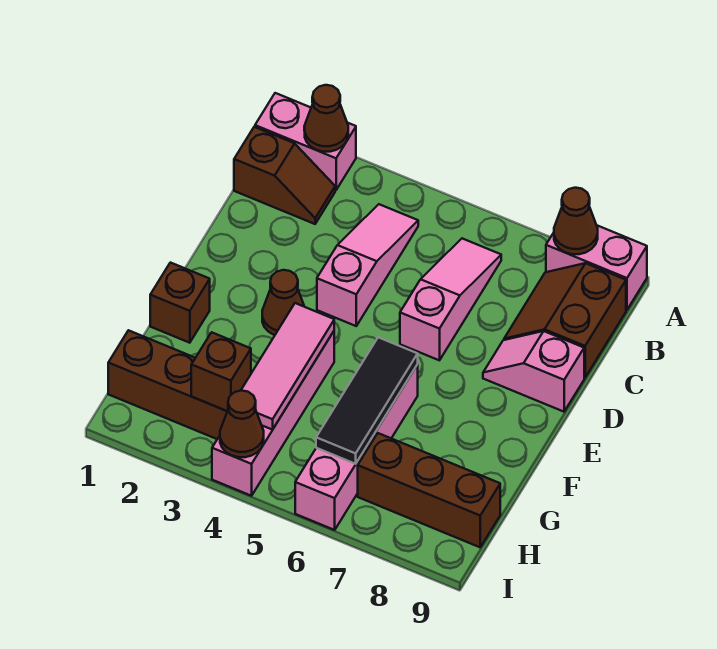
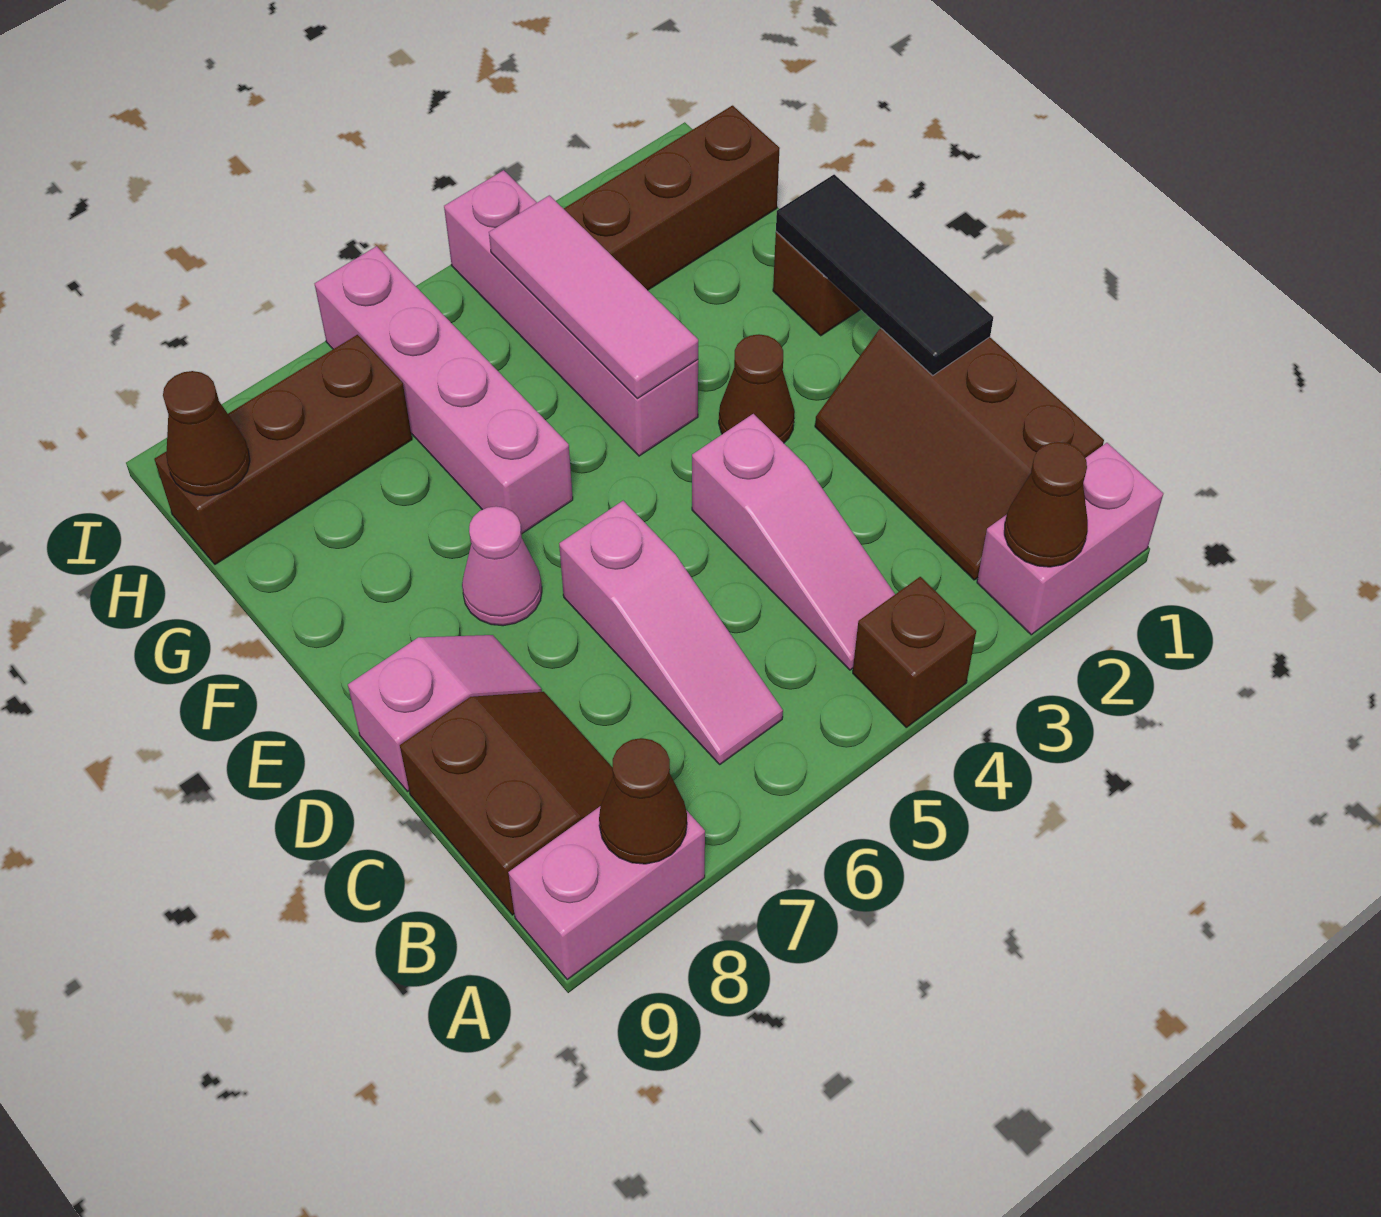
brown slope B1:B2 level 1 top 1 -> brown slope B1:D2 level 1 top 1
none -> pink cone E7 level 1
black tile F6:H6 level 2 -> black tile D1:F1 level 2
brown brick H3 level 2 -> brown brick A4 level 1
brown cone I4 level 2 -> brown cone H9 level 2

